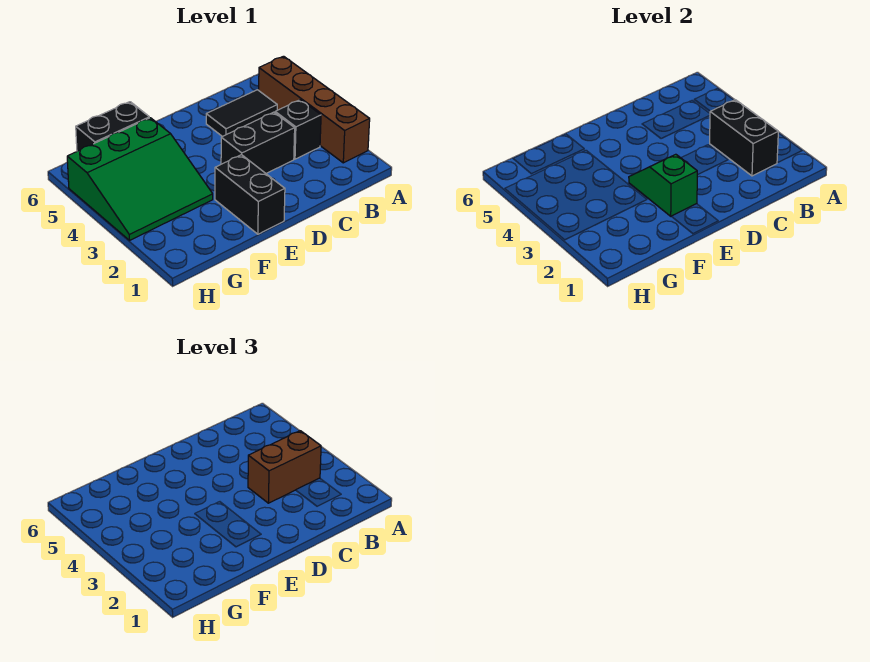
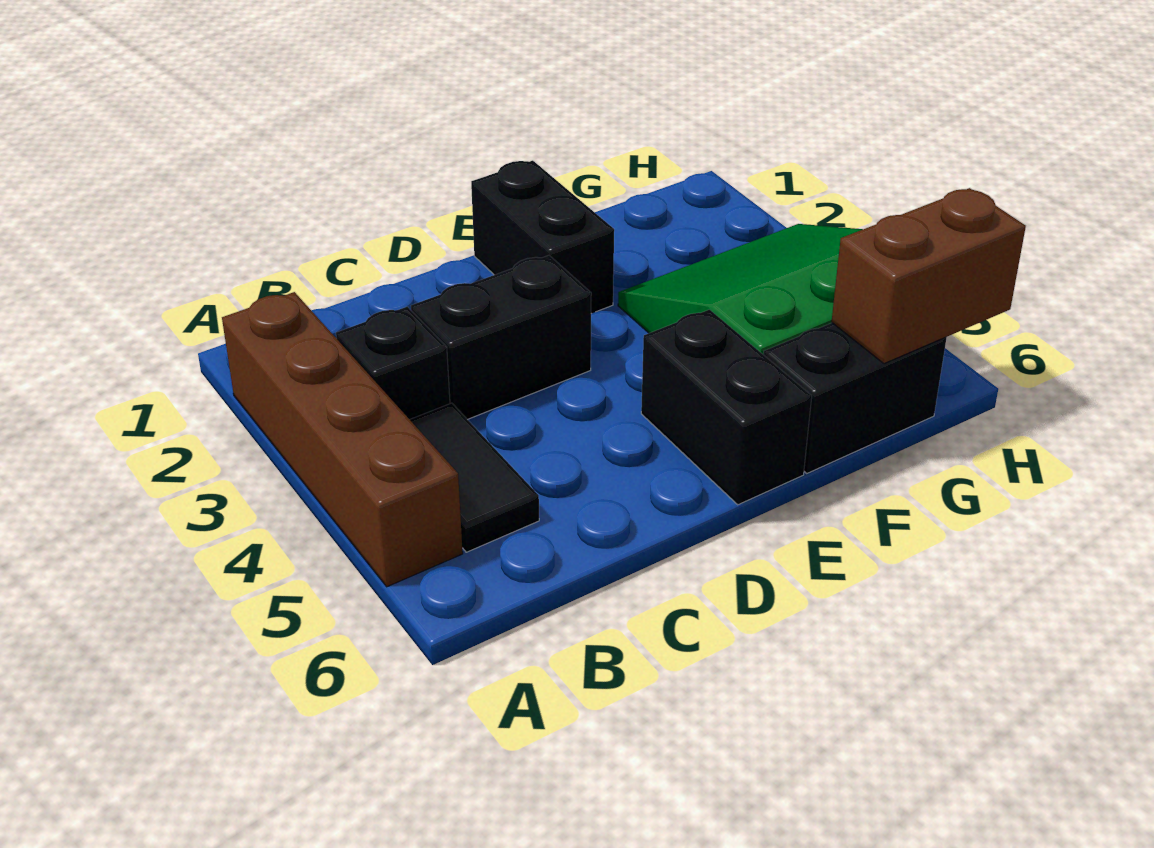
black brick B2:B3 level 2 -> black brick E5:E6 level 1
brown brick B3:C3 level 3 -> brown brick G6:H6 level 2
black tile B5:C5 level 1 -> black tile B4:B5 level 1
green slope E2:E3 level 2 top 2 -> none

